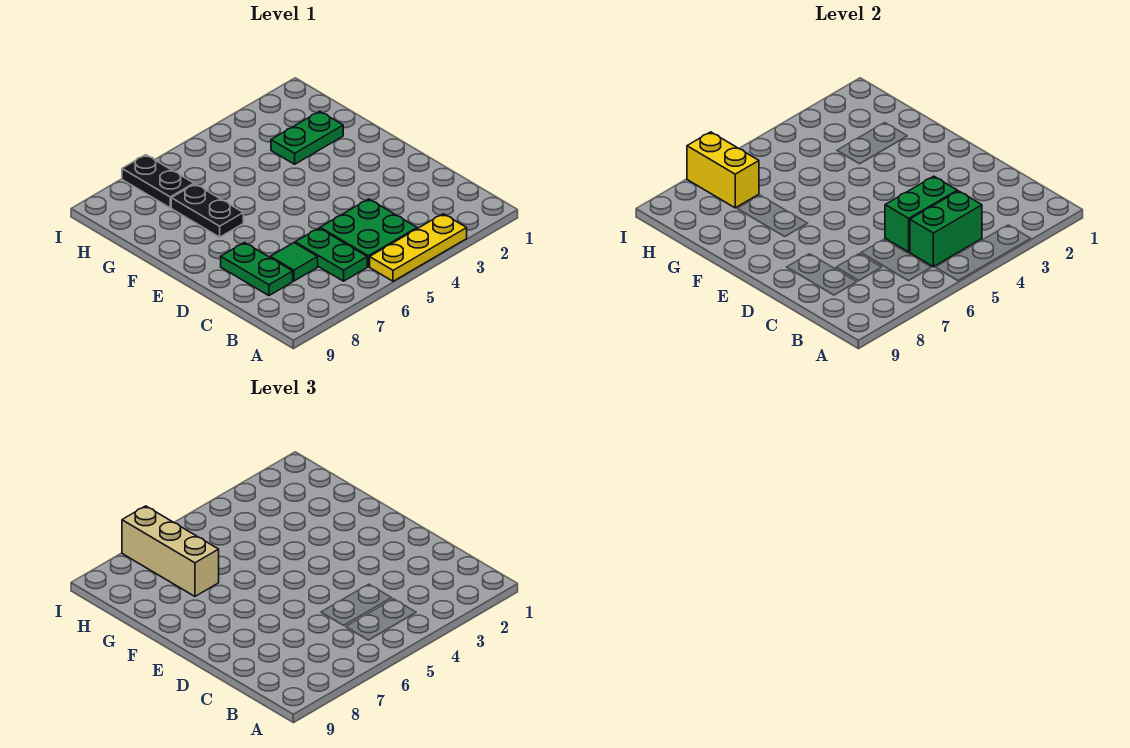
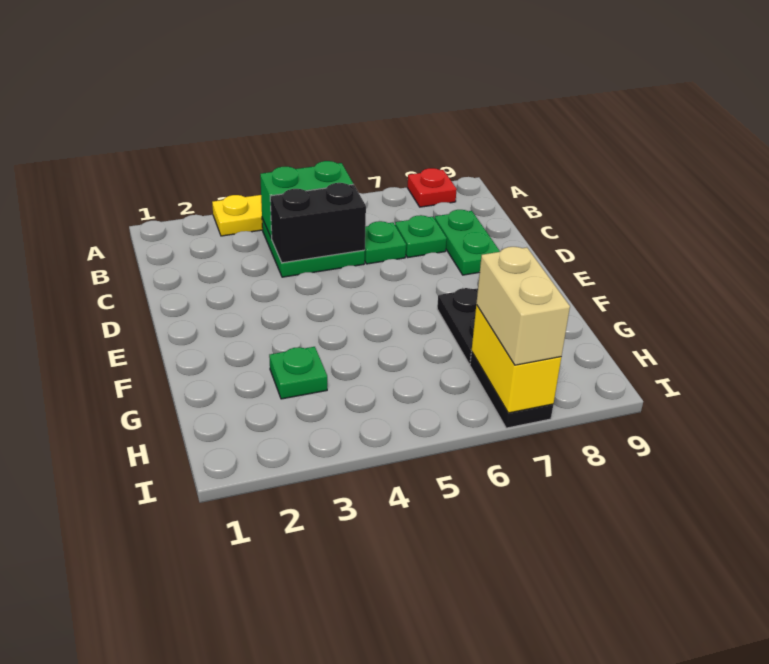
none -> red plate A8 level 1
green plate B6:C6 level 1 -> green plate C6 level 1
green brick C4:C5 level 2 -> black brick C4:C5 level 2
green tile C7 level 1 -> green plate C7 level 1
green plate G2:G3 level 1 -> green plate G3 level 1
tan brick G7:I7 level 3 -> tan brick H7:I7 level 3

